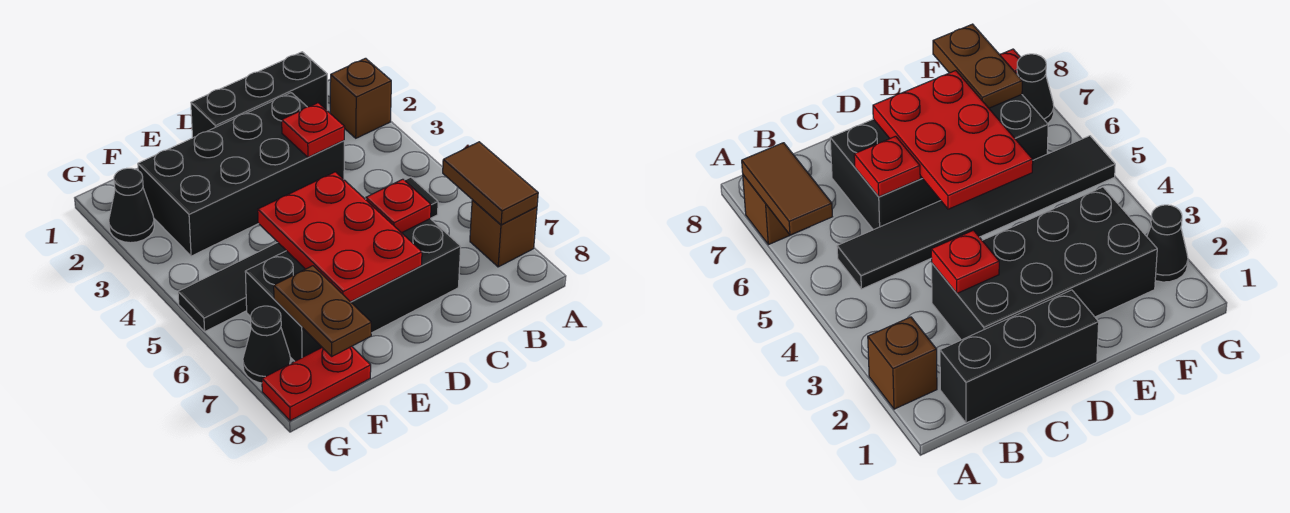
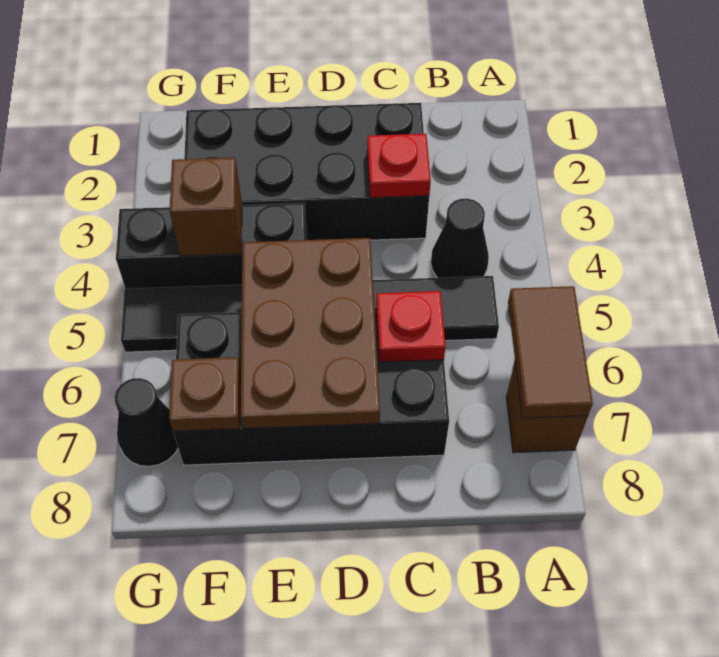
brown brick A2 level 1 -> brown brick F4 level 2
black brick B1:D1 level 1 -> black brick E4:G4 level 1
red plate D5:E7 level 2 -> brown plate D5:E7 level 2
brown plate F7:F8 level 2 -> brown plate F7 level 2
red plate F8:G8 level 1 -> none
black cone G2 level 1 -> black cone B4 level 1

